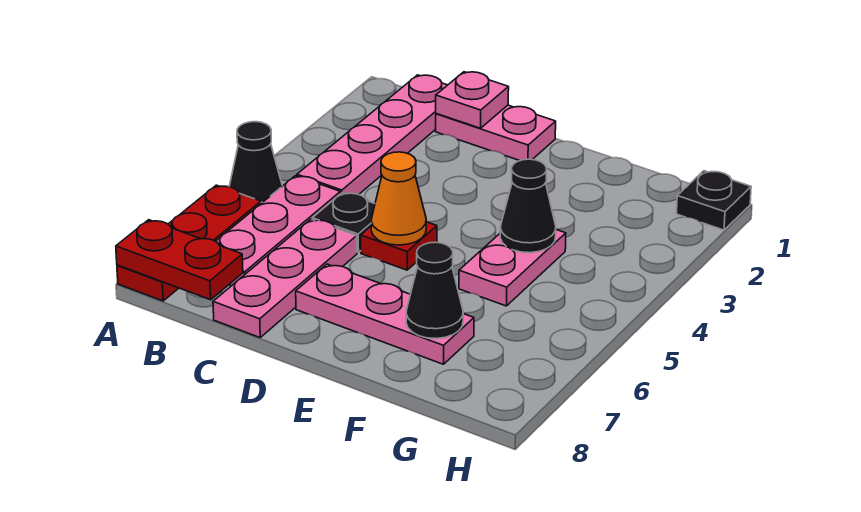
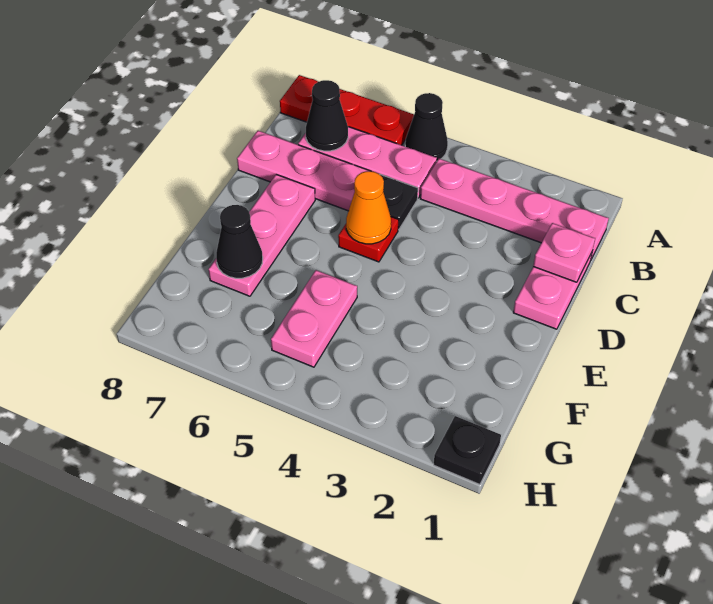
red plate A8:B8 level 2 -> none
pink plate F4:F5 level 1 -> pink plate F5:G5 level 1
black cone F4 level 2 -> black cone B7 level 2

